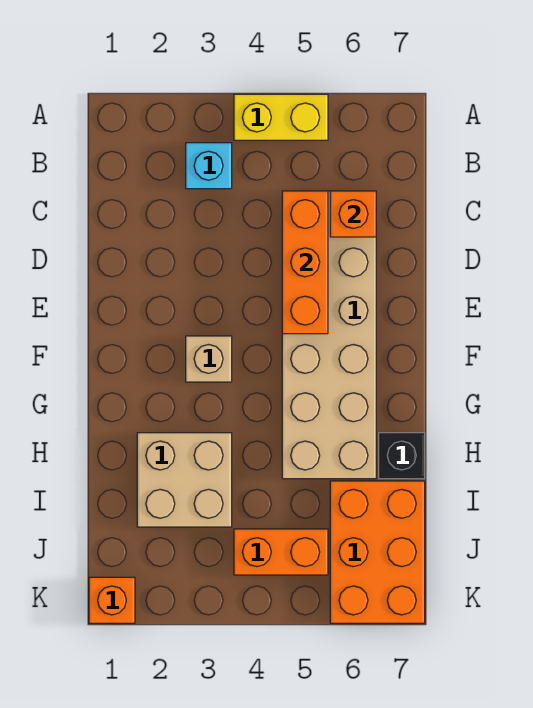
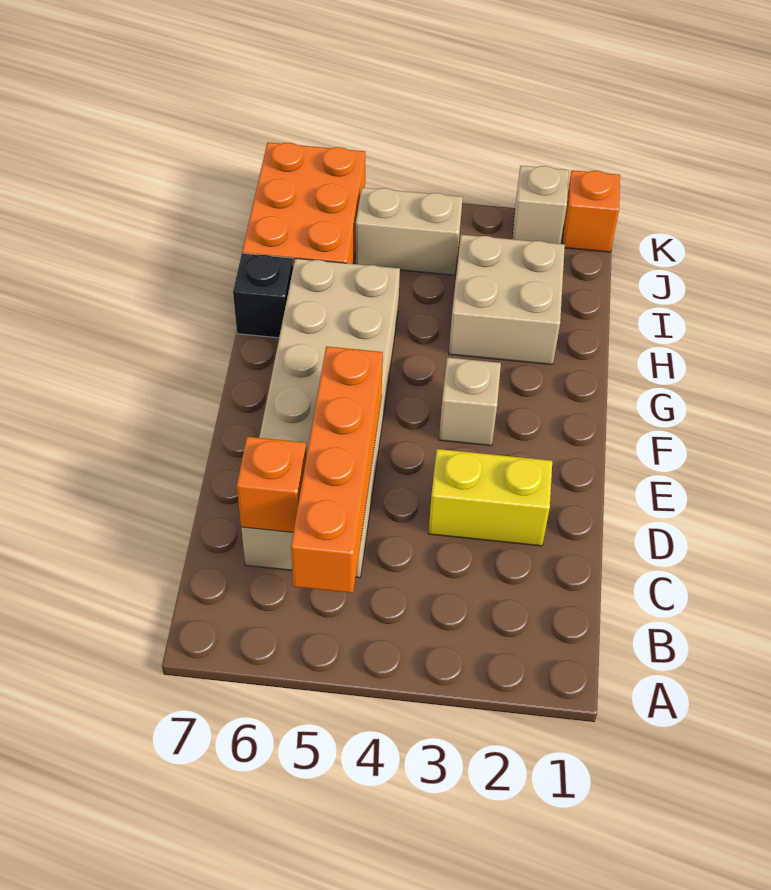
yellow brick A4:A5 level 1 -> yellow brick D2:D3 level 1
cyan brick B3 level 1 -> none
orange brick C5:E5 level 2 -> orange brick B5:E5 level 2
orange brick J4:J5 level 1 -> tan brick J4:J5 level 1
none -> tan brick K2 level 1

